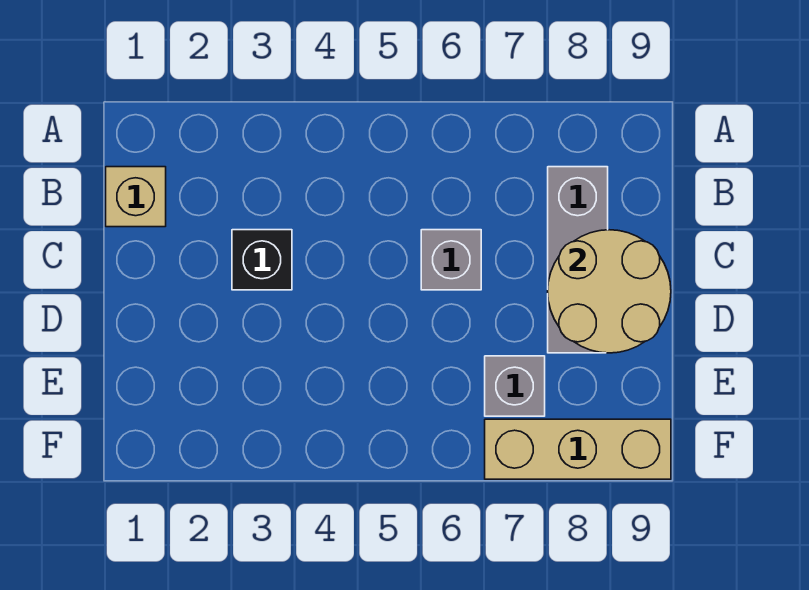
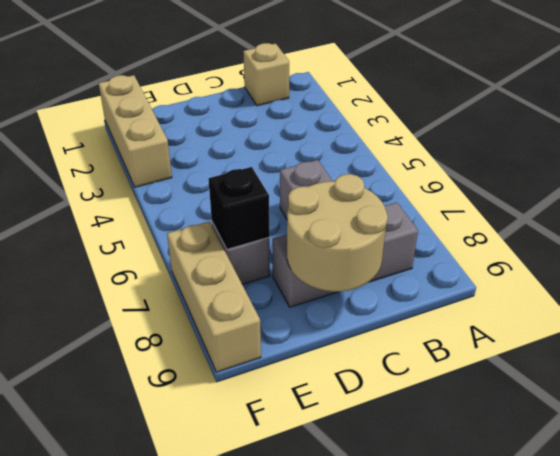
black brick C3 level 1 -> black brick E7 level 2
none -> tan brick F1:F3 level 1

